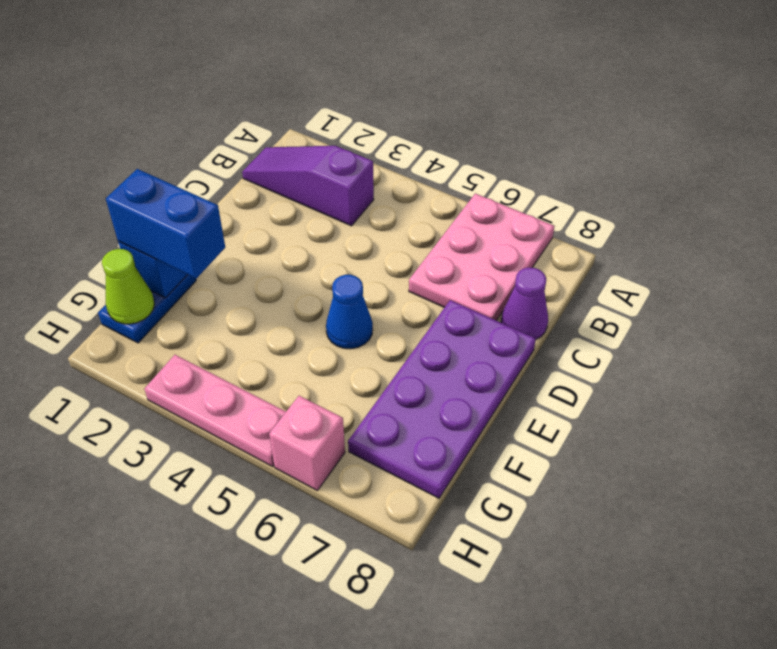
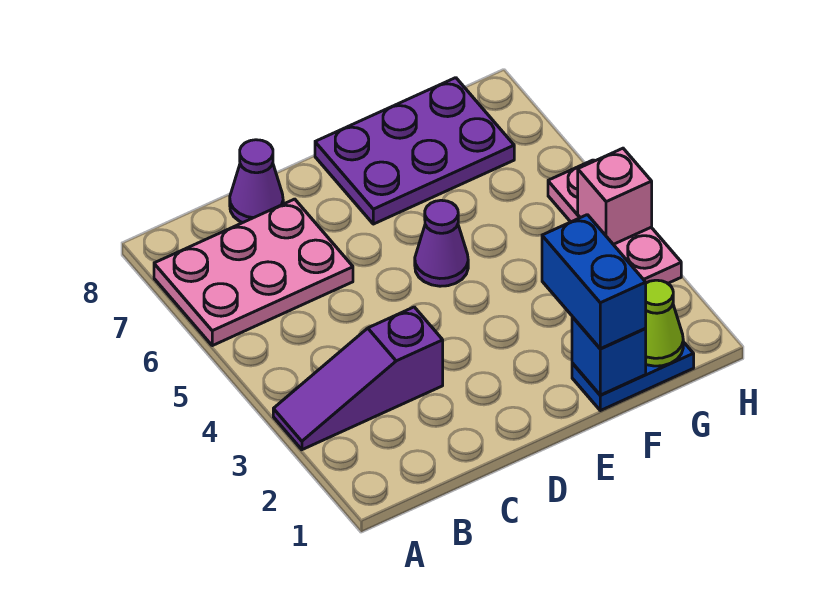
purple slope B1:B3 level 1 top 3 -> purple slope A3:C3 level 1 top C
purple plate D7:G8 level 1 -> purple plate E7:G8 level 1
blue cone E5 level 1 -> purple cone E5 level 1
pink brick H6 level 1 -> pink brick H4 level 2

